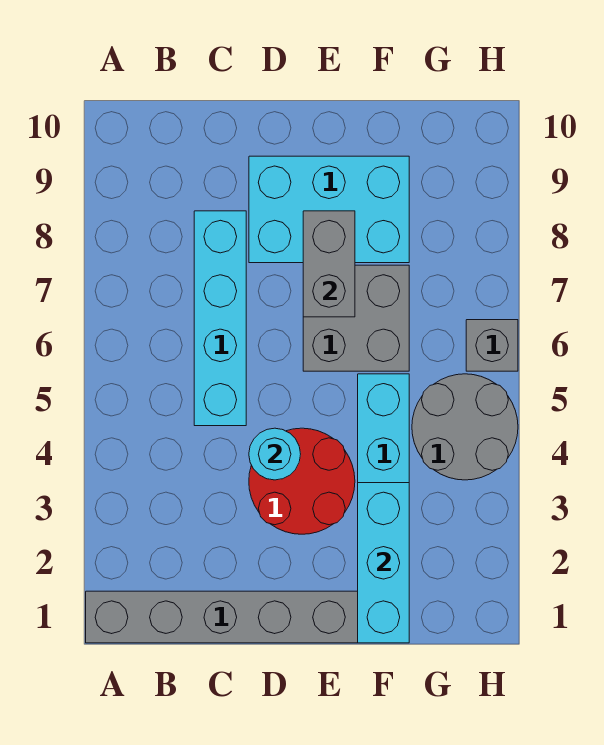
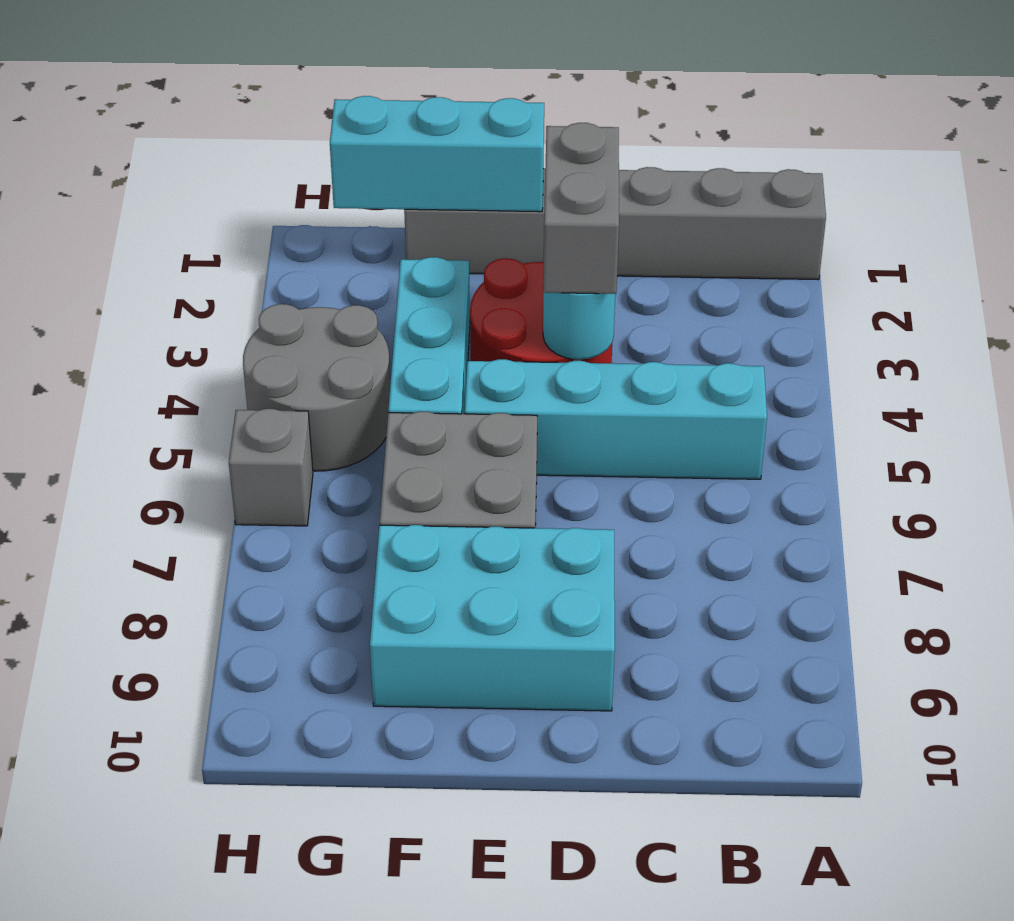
cyan brick C5:C8 level 1 -> cyan brick B5:E5 level 1
grey brick E7:E8 level 2 -> grey brick D3:D4 level 3
cyan brick F1:F3 level 2 -> cyan brick E1:G1 level 2

